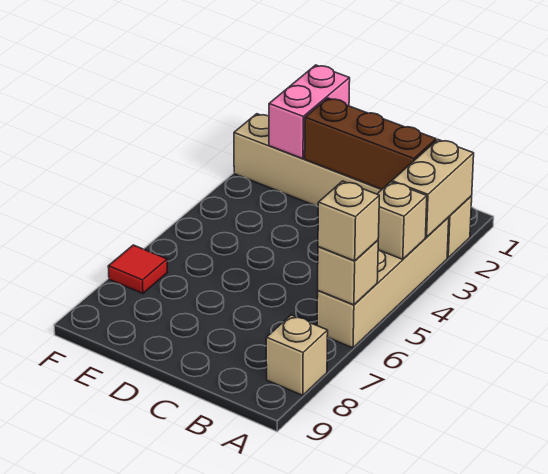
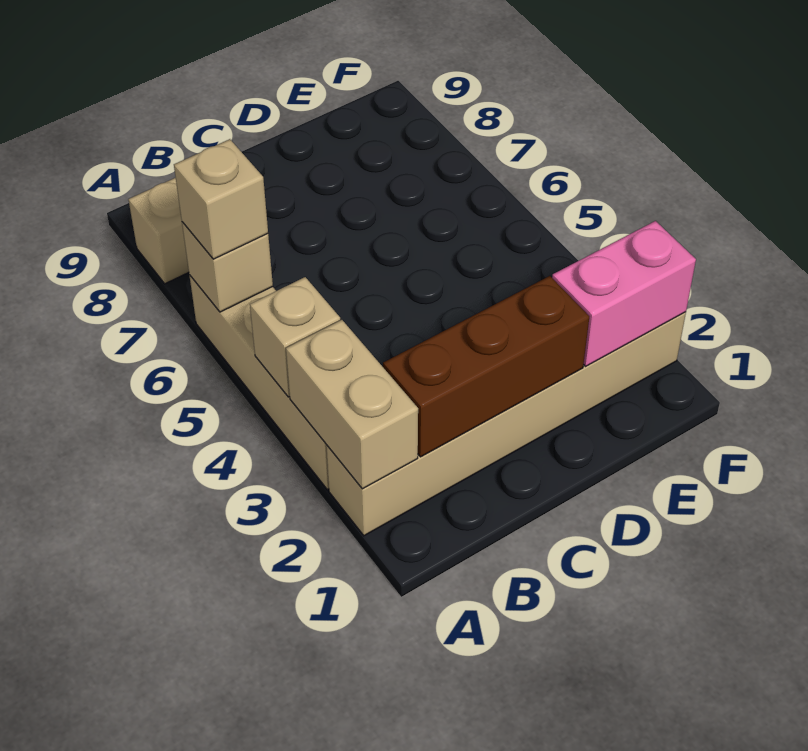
pink brick E1:E2 level 2 -> pink brick E2:F2 level 2
red tile F7 level 1 -> none

